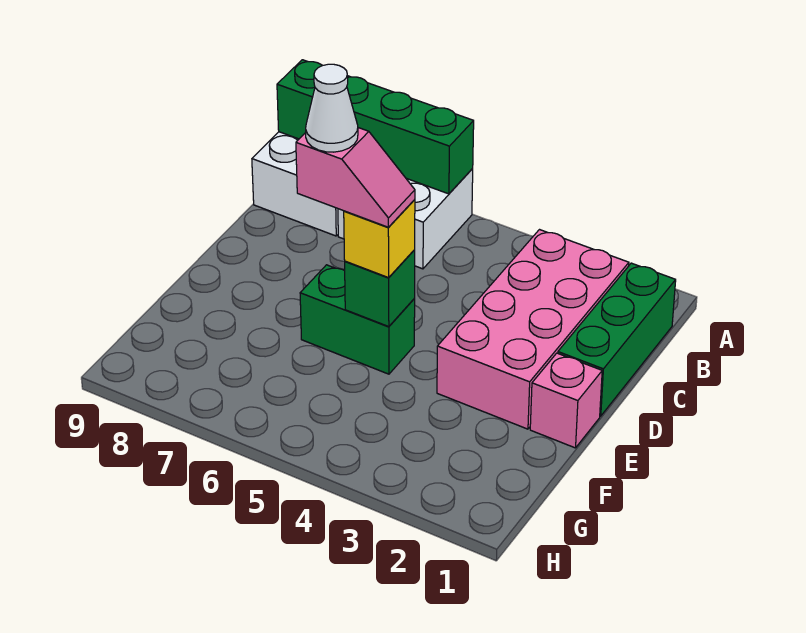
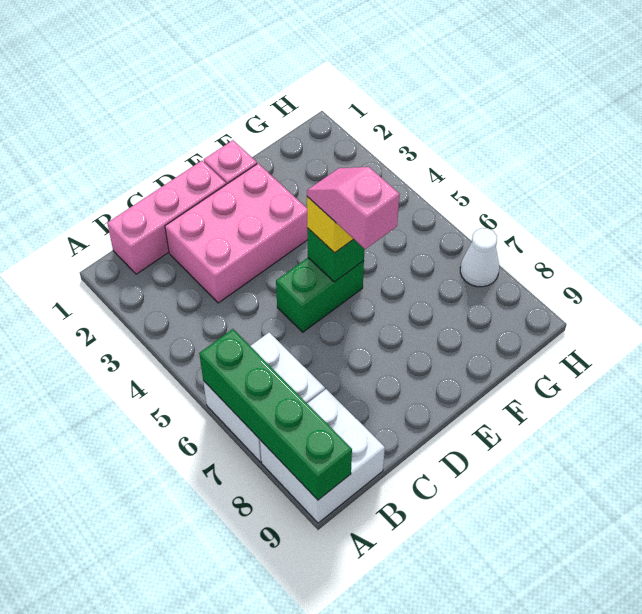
green brick B1:D1 level 1 -> pink brick B1:D1 level 1
pink brick B2:E3 level 1 -> pink brick C2:E3 level 1
green brick E5:E6 level 1 -> green brick D5:E5 level 1
white cone E6 level 5 -> white cone H7 level 1

